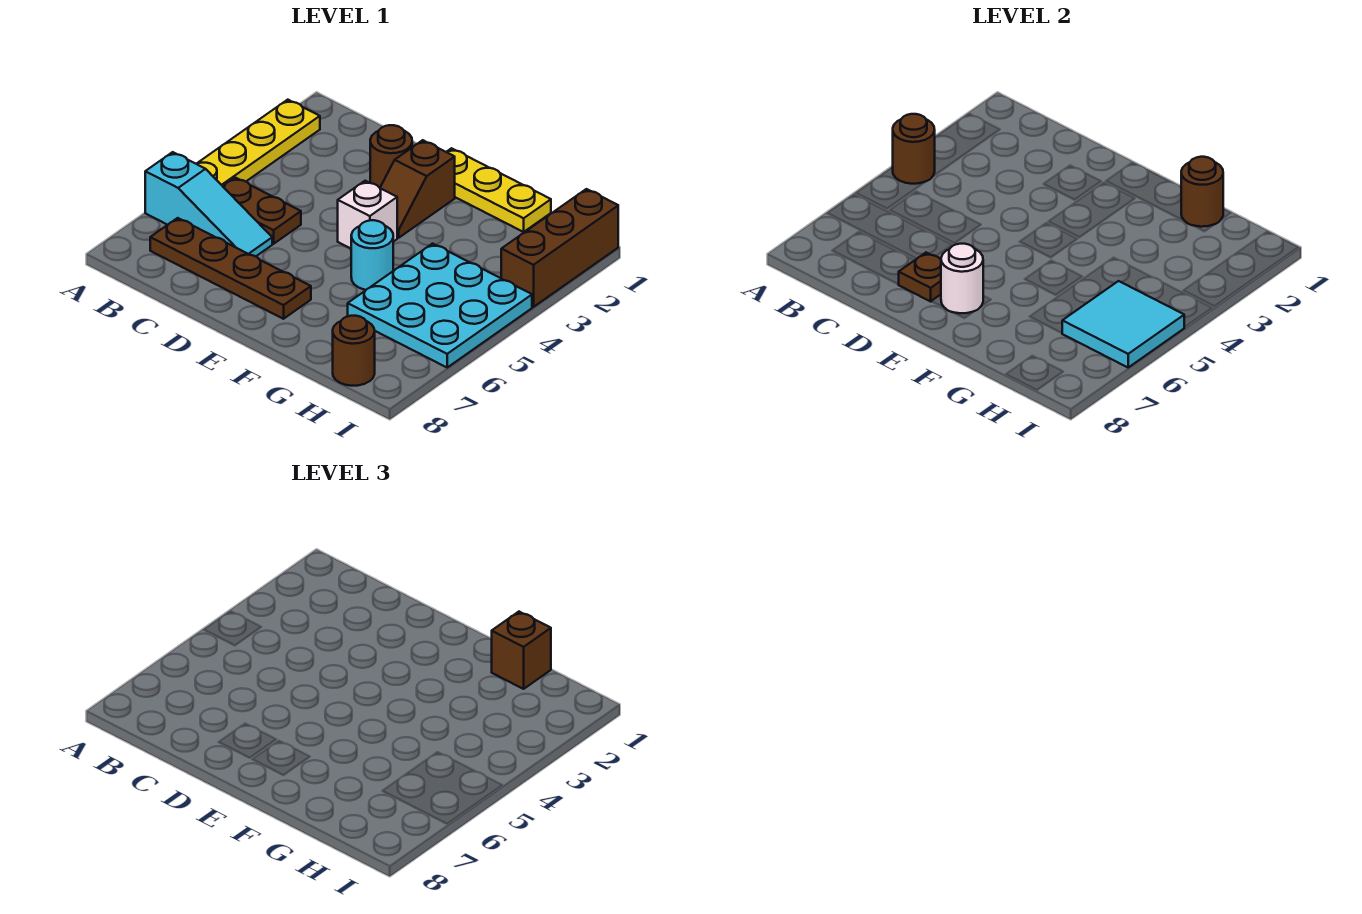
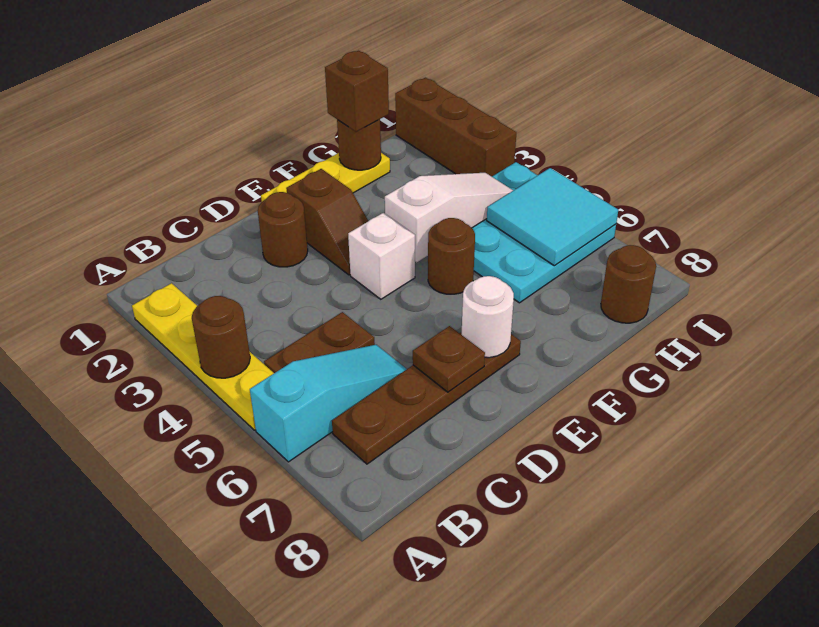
none -> white slope F4:H4 level 2 top F
cyan round brick F5 level 1 -> brown round brick F5 level 1

